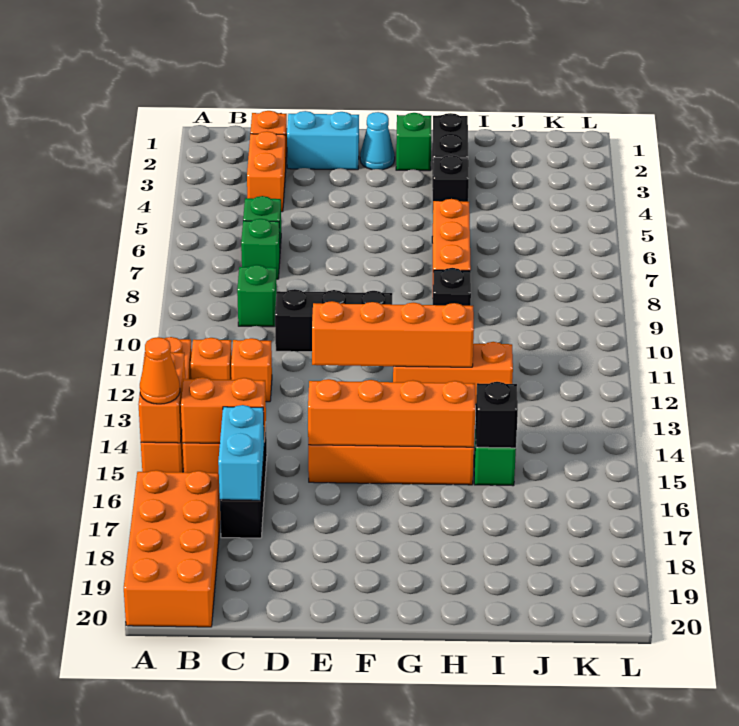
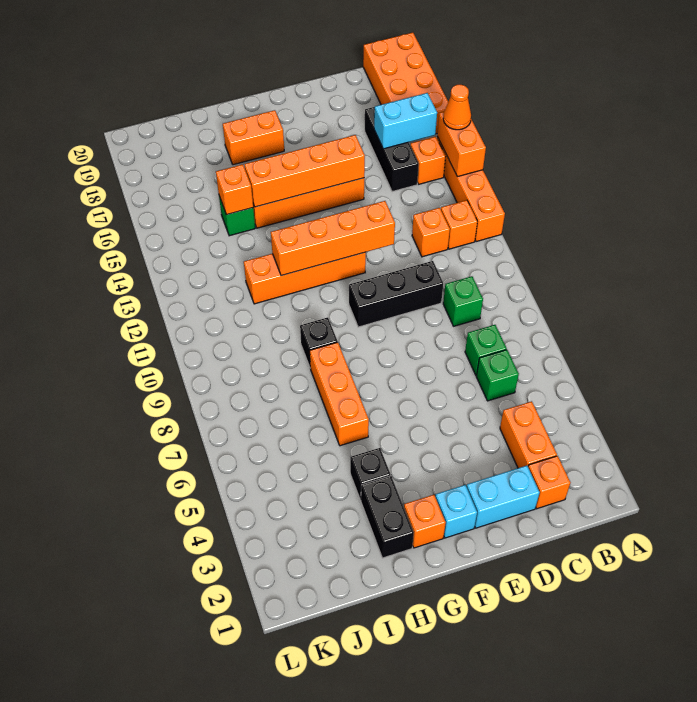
orange brick B15:C15 level 2 -> orange brick G18:H18 level 1
cyan brick C16:C17 level 2 -> cyan brick B16:C16 level 2
cyan cone F2 level 1 -> cyan brick F2 level 1
green brick G2 level 1 -> orange brick G2 level 1
orange brick G12:I12 level 1 -> orange brick F12:I12 level 1
black brick I15 level 2 -> orange brick I15 level 2

